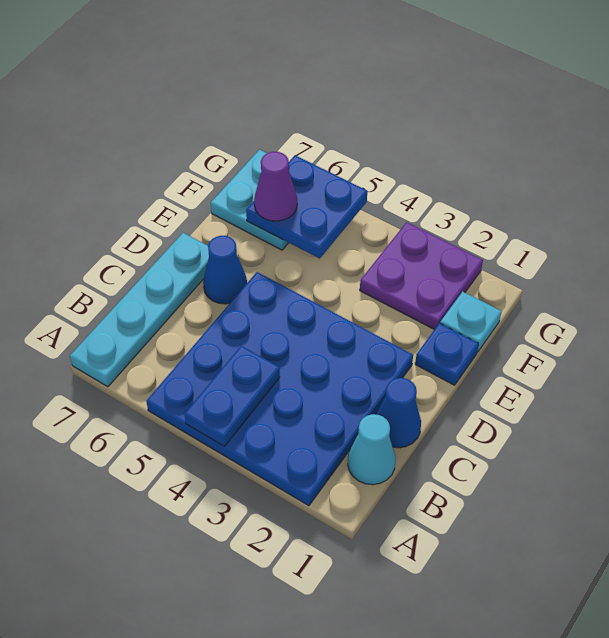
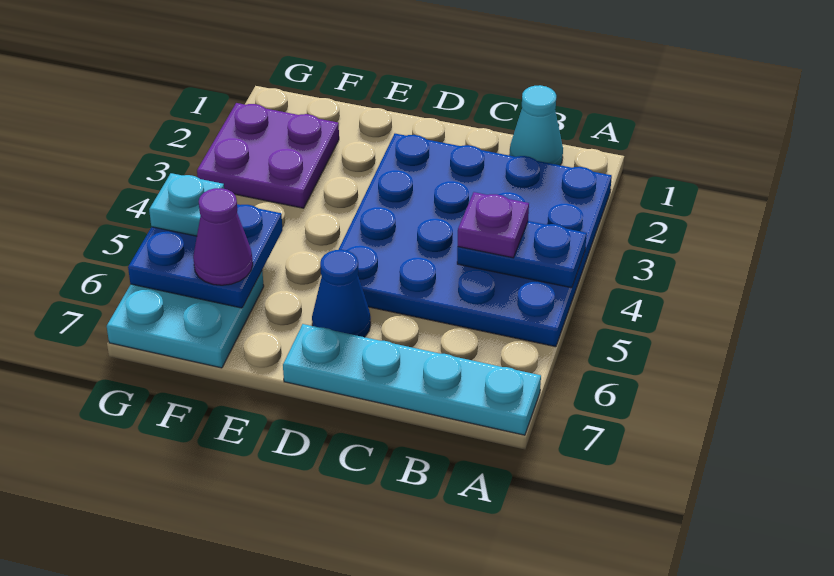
none -> purple plate B4 level 3
blue cone C1 level 1 -> none
blue plate E1 level 1 -> none
cyan plate F1 level 1 -> cyan plate G5 level 3

